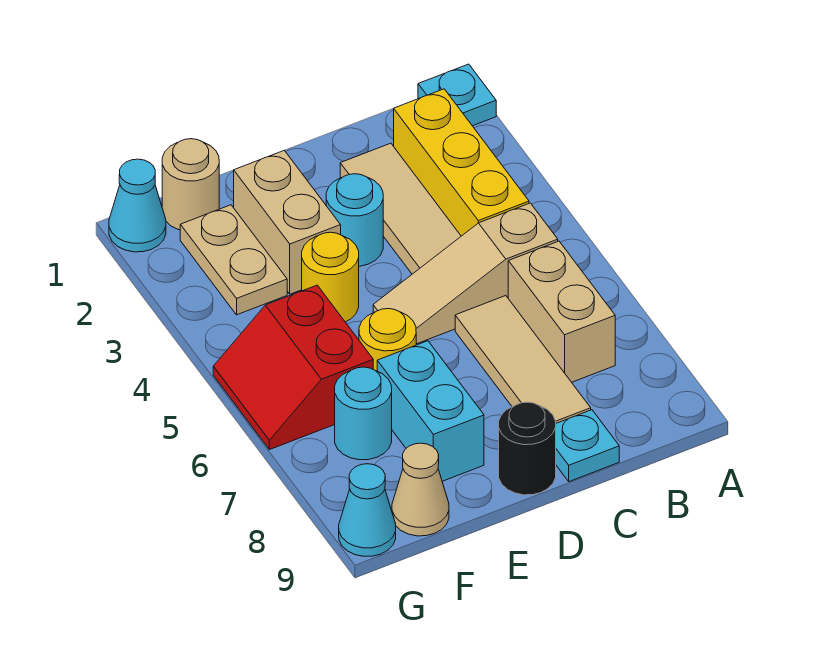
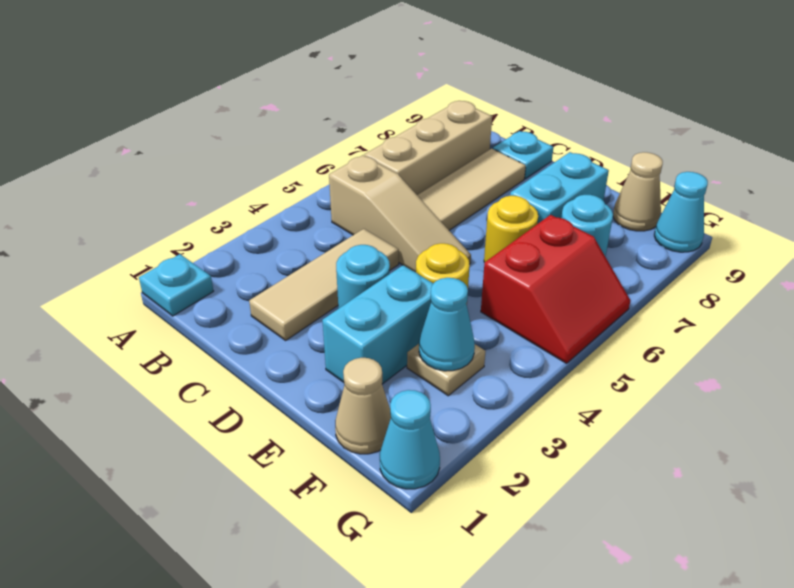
yellow brick B2:B4 level 1 -> none
tan brick B6:B7 level 1 -> tan brick B6:B8 level 1
black round brick D9 level 1 -> none
tan brick E2:E3 level 1 -> cyan brick E2:E3 level 1
tan round brick F1 level 1 -> tan cone F1 level 1
tan plate F2:F3 level 1 -> tan plate F3 level 1
none -> cyan cone F3 level 2

